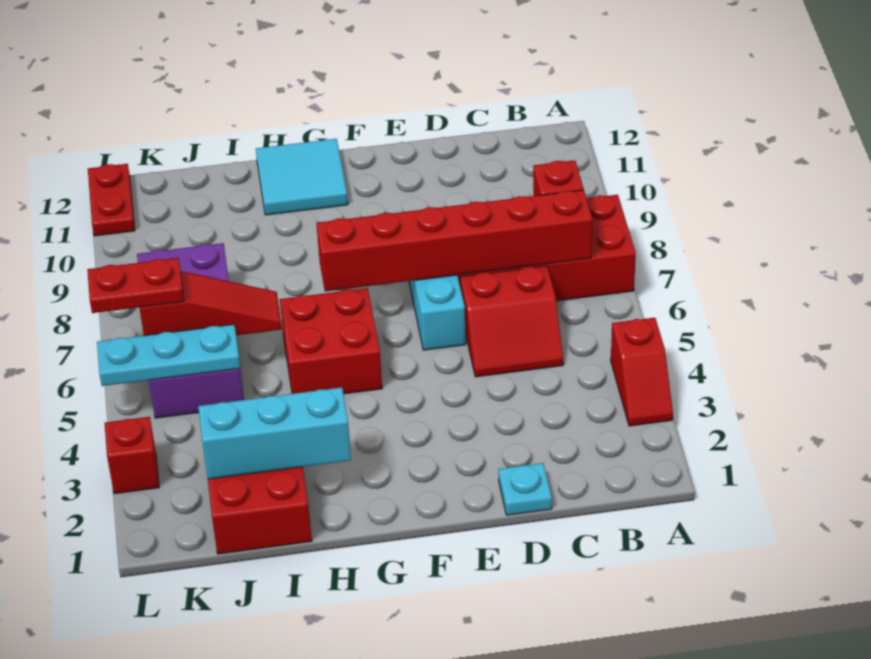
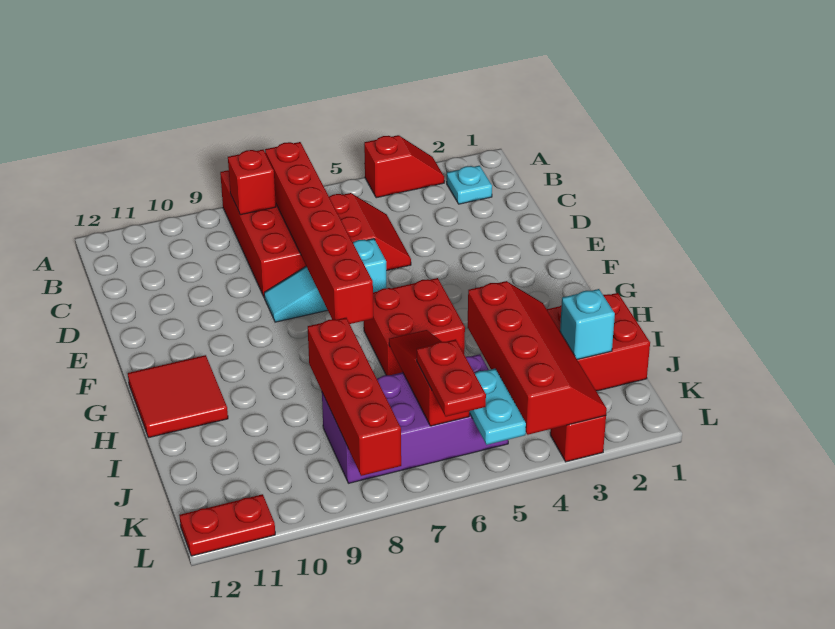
cyan plate D1 level 1 -> cyan plate B2 level 1
cyan tile G11:H12 level 1 -> red tile G11:H12 level 1
cyan brick H2:J2 level 2 -> cyan brick J2 level 2
none -> red slope I3:L4 level 2 top 4
none -> red brick I8:L8 level 2
cyan plate J5:L5 level 2 -> cyan plate K5:L5 level 2

